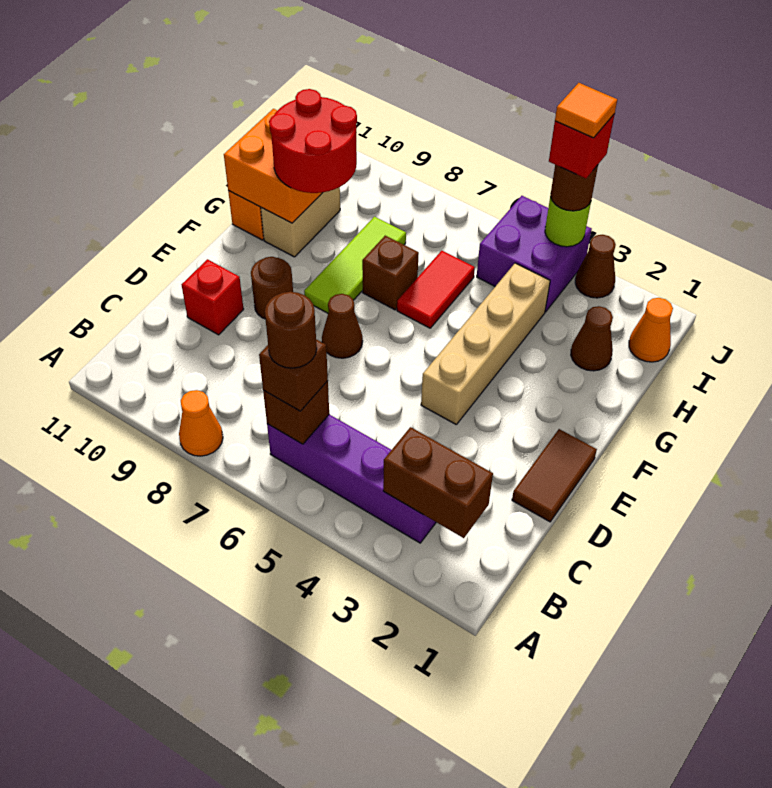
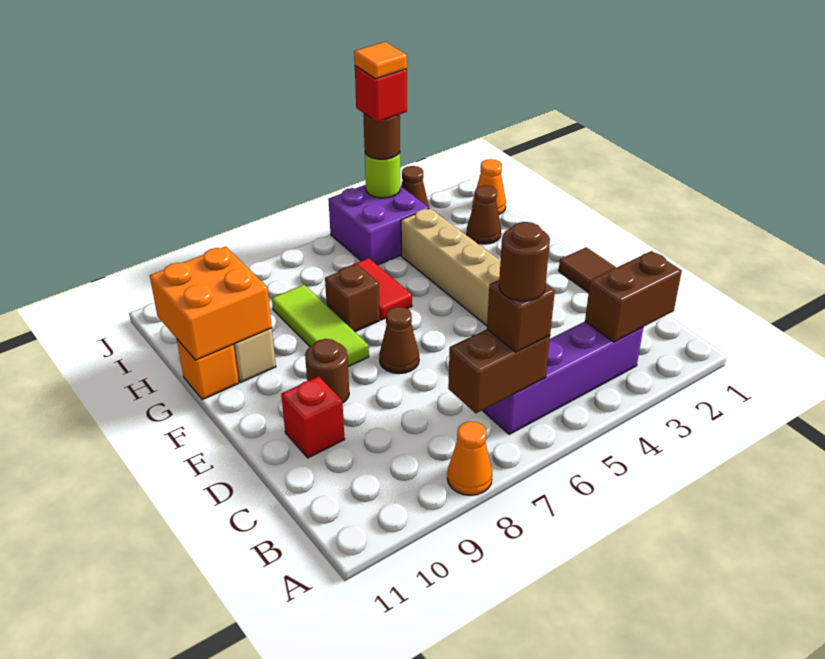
brown brick B6 level 2 -> brown brick B6:B7 level 2
red round brick G9:H10 level 3 -> none

